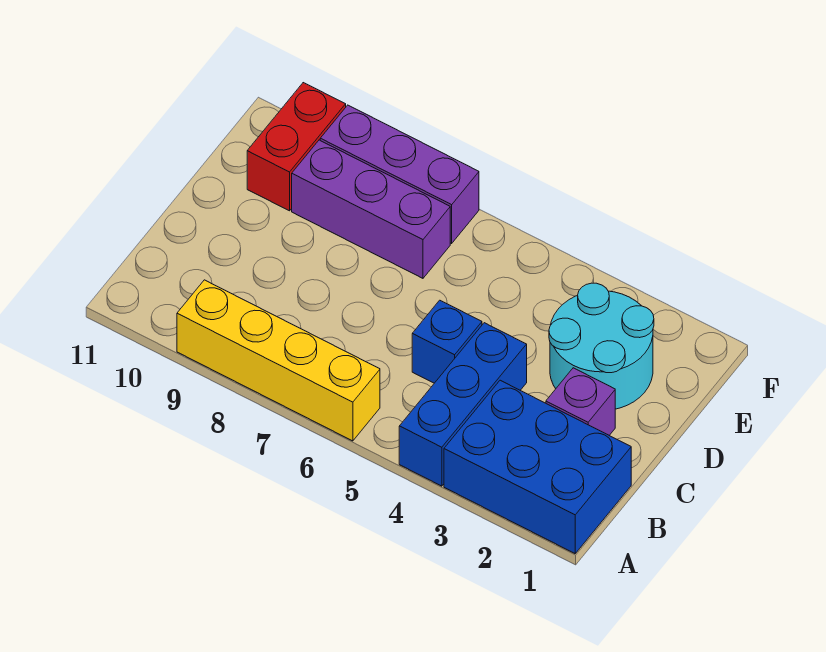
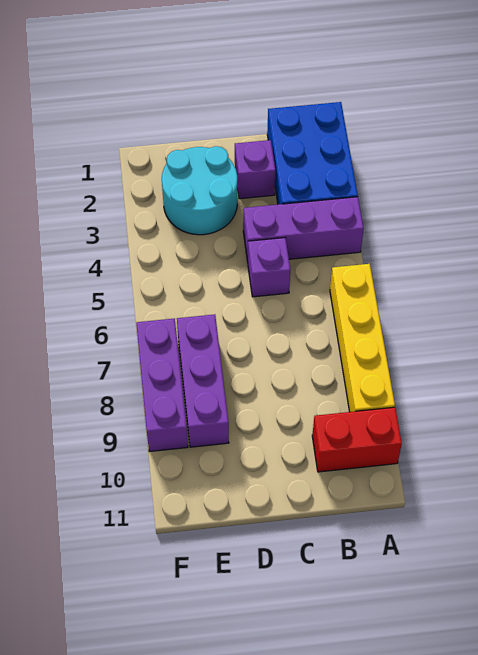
blue brick A4:C4 level 1 -> purple brick A4:C4 level 1
blue brick C5 level 1 -> purple brick C5 level 1
red brick E10:F10 level 1 -> red brick A10:B10 level 1

